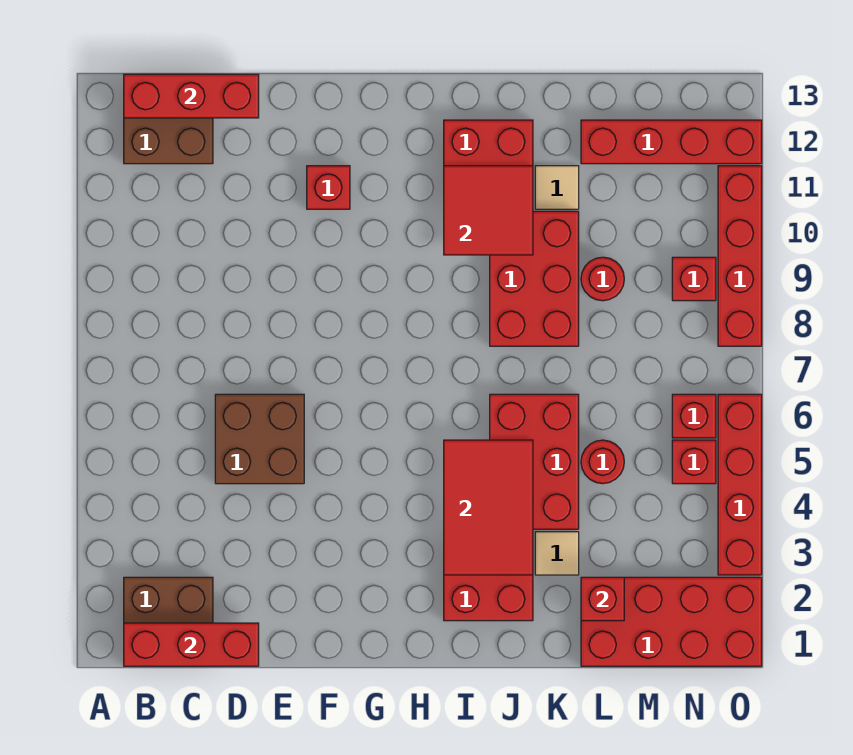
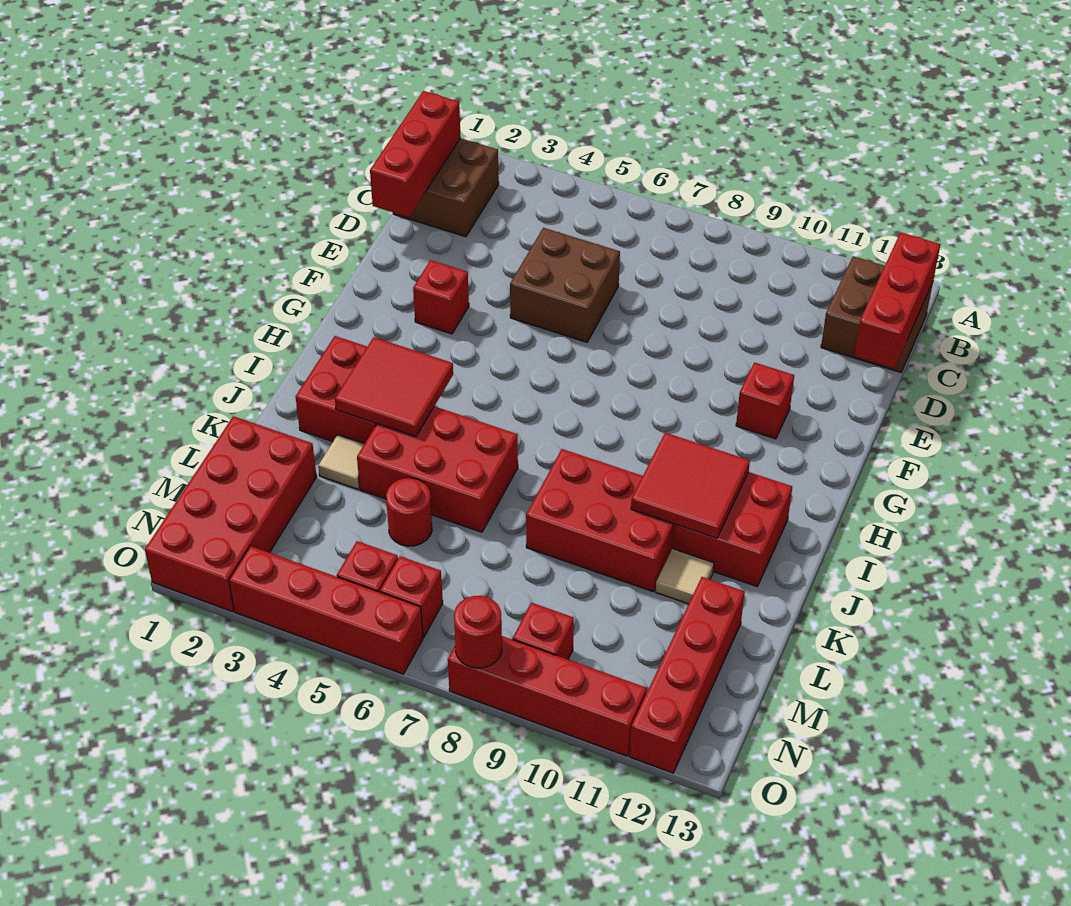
red tile I3:J5 level 2 -> red tile I3:J4 level 2
red brick L2 level 2 -> red brick F3 level 1
red round brick L9 level 1 -> red round brick O8 level 2

